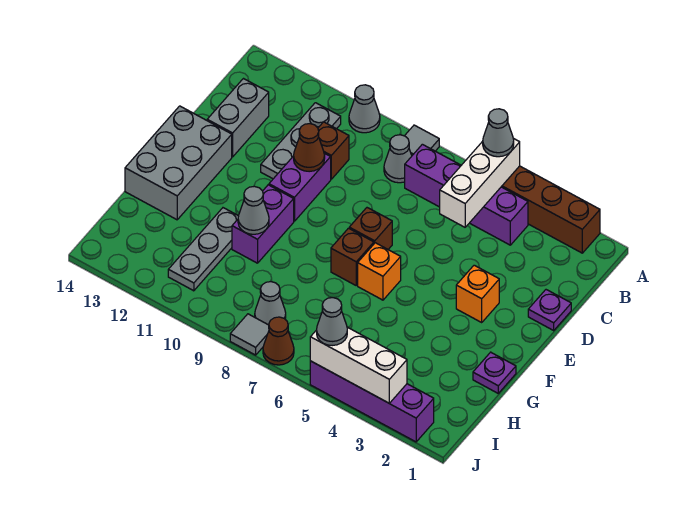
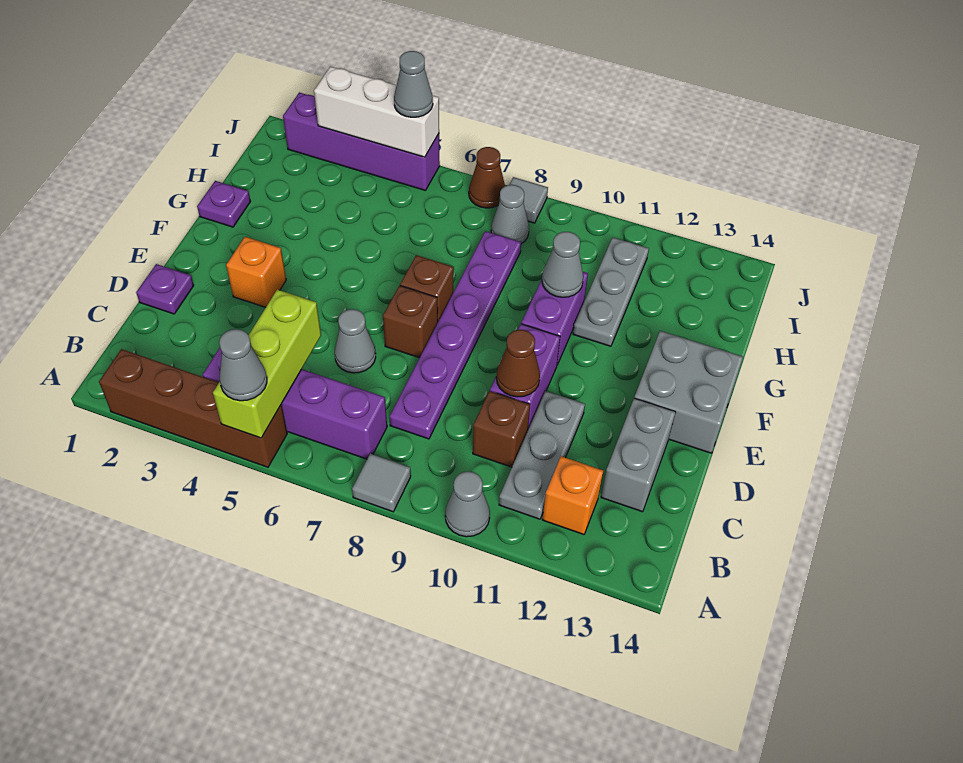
white brick A5:C5 level 2 -> lime brick A5:C5 level 2
grey cone B8 level 1 -> grey cone D6 level 1
none -> purple plate C8:H8 level 1
grey brick E13:G14 level 1 -> grey brick E13:F14 level 1
orange brick F6 level 1 -> orange brick B12 level 1

